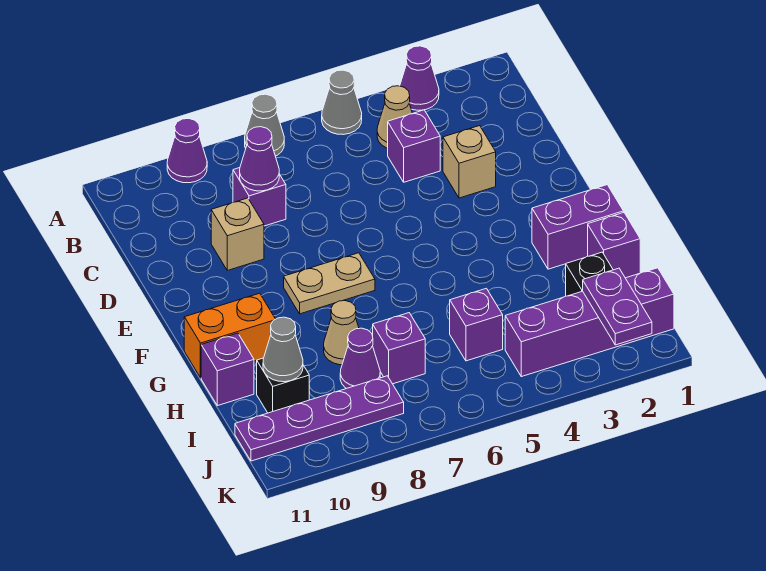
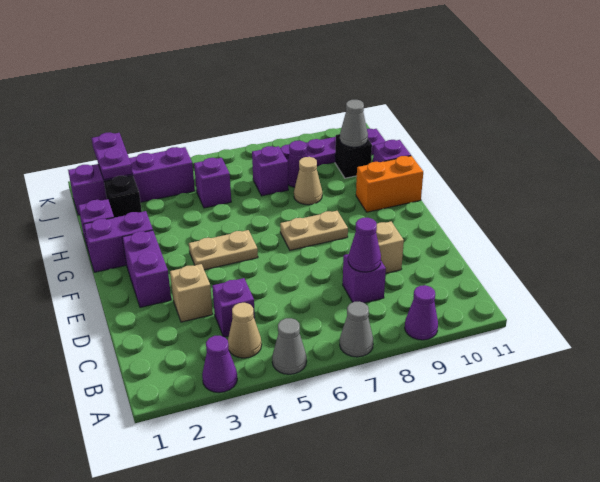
none -> purple brick E2:F2 level 1
none -> tan plate F4:F5 level 1

